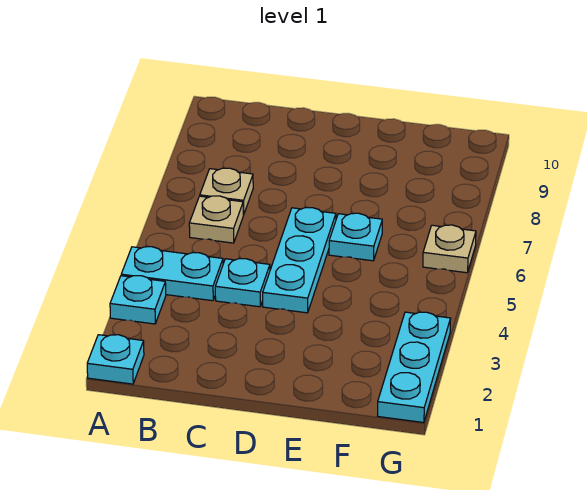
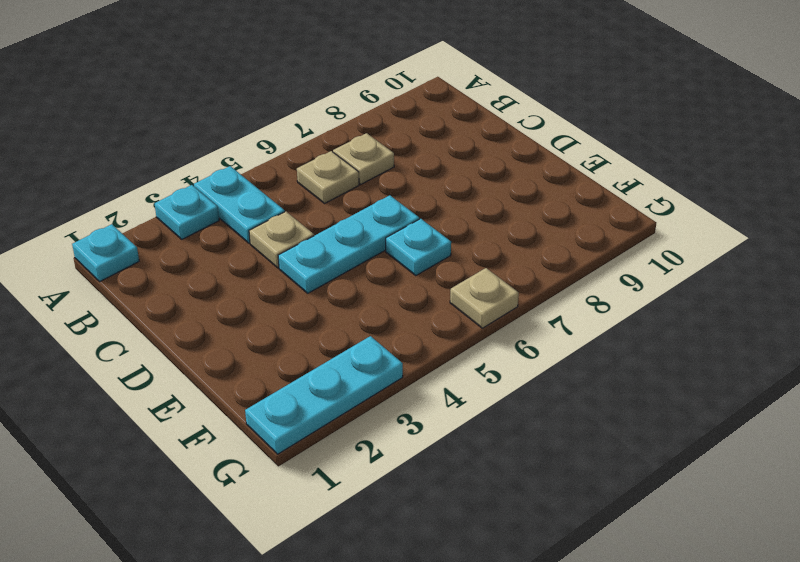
cyan plate C4 level 1 -> tan plate C4 level 1

